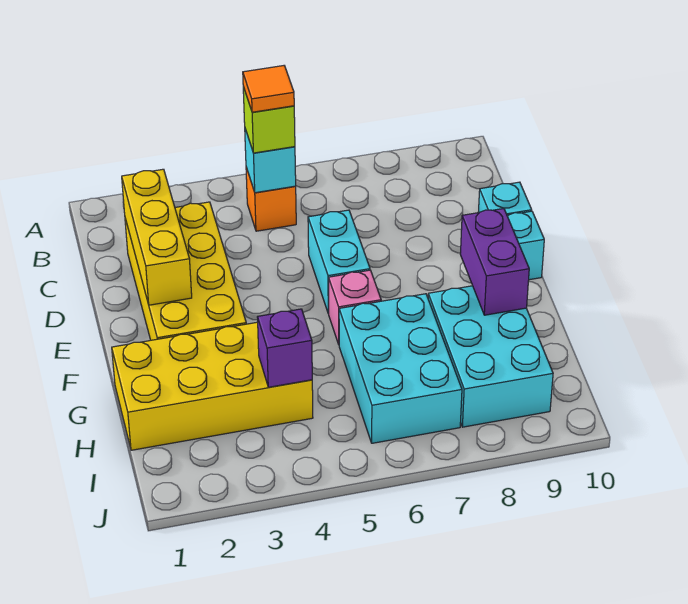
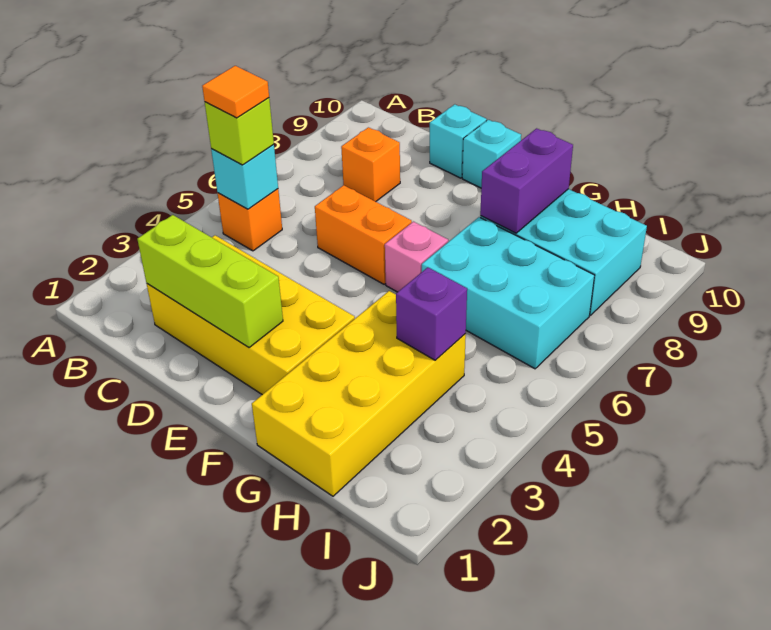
yellow brick C2:E2 level 2 -> lime brick C2:E2 level 2
none -> orange brick C8 level 1
cyan brick D6:E6 level 1 -> orange brick D6:E6 level 1
purple brick F9:G9 level 2 -> purple brick G8:G9 level 2

